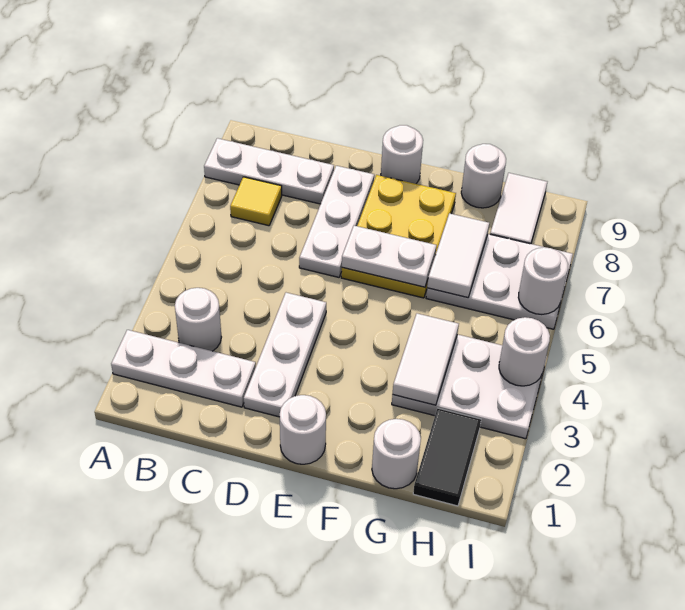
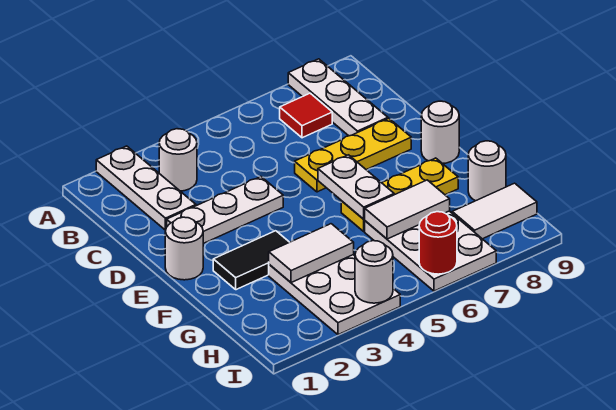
yellow tile B7 level 1 -> red tile B7 level 1
white plate D6:D8 level 1 -> yellow plate D6:D8 level 1
yellow plate E6:F8 level 1 -> yellow plate F6:F8 level 1
white round brick G1 level 1 -> none
black tile H1:H2 level 1 -> black tile F2:F3 level 1
white round brick I6 level 2 -> red round brick I6 level 2

